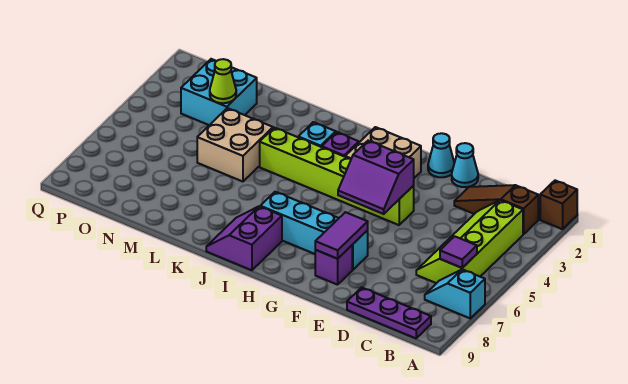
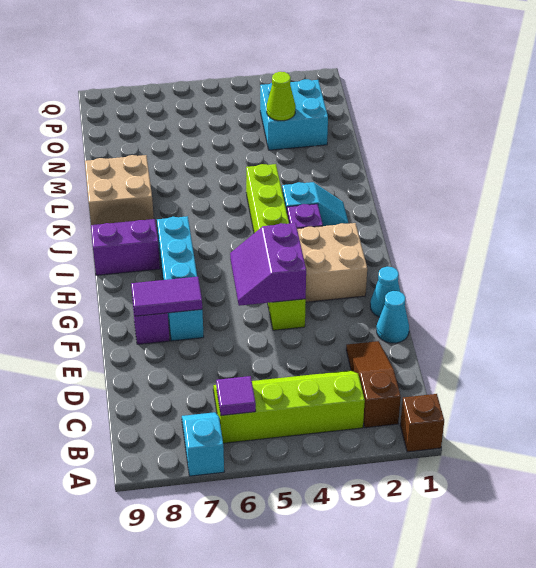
purple plate B9:D9 level 1 -> none
tan brick L4:M5 level 1 -> tan brick K8:L9 level 1

